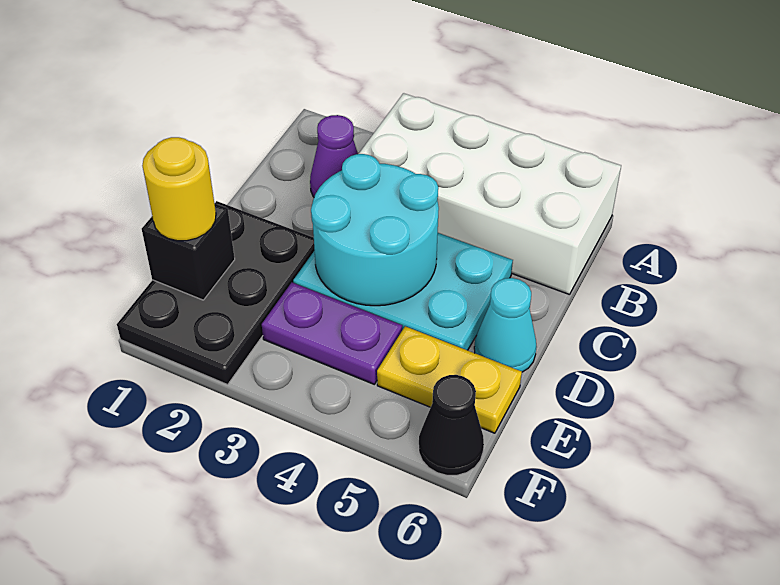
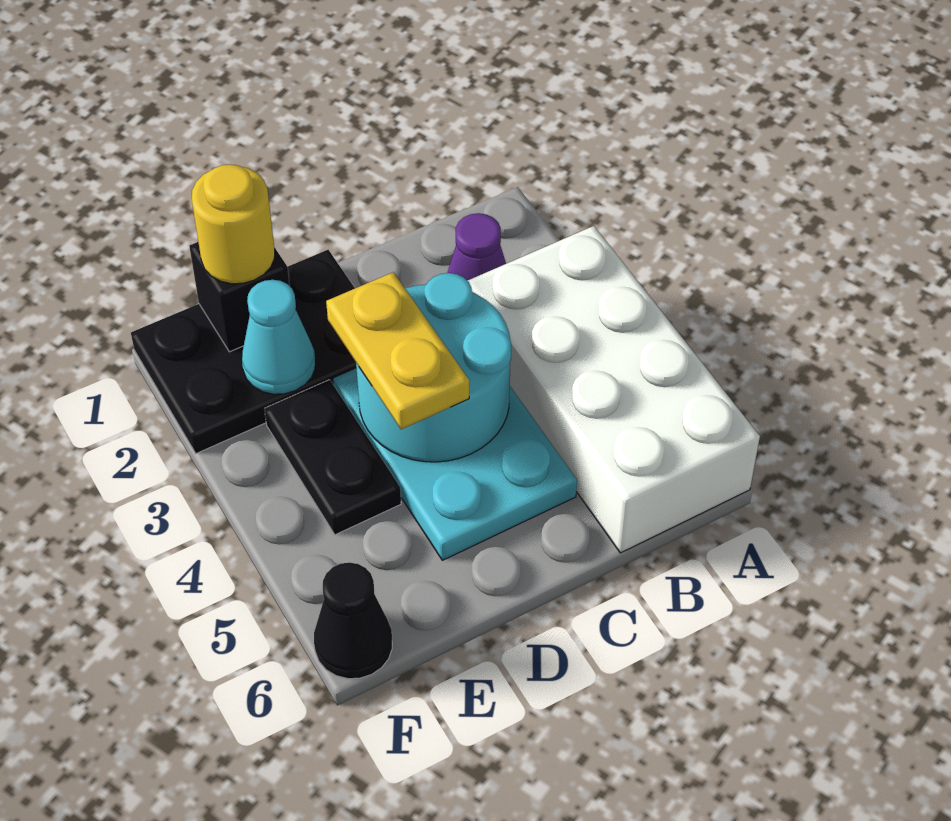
cyan cone D6 level 1 -> cyan cone E2 level 2
purple plate E3:E4 level 1 -> black plate E3:E4 level 1
yellow plate E5:E6 level 1 -> yellow plate D3:D4 level 3

